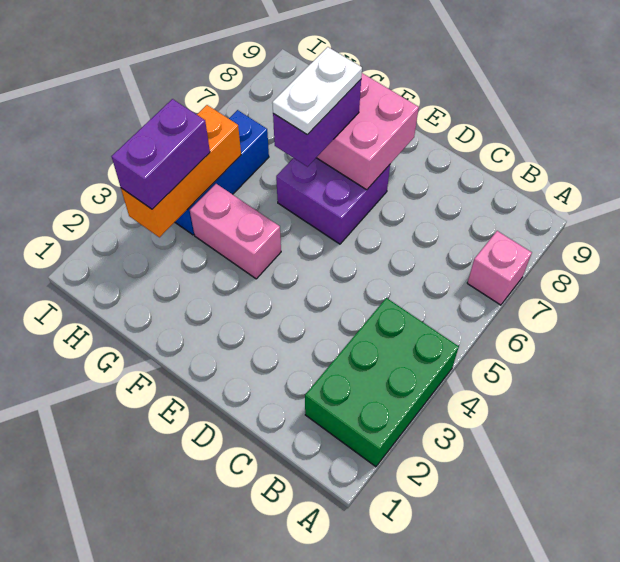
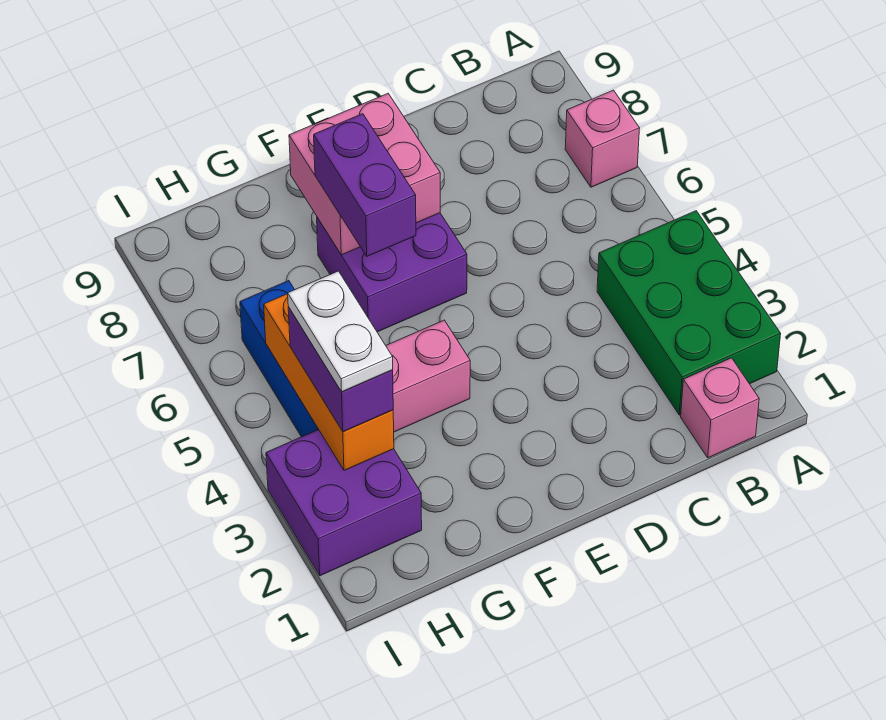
none -> pink brick B1 level 1
white plate F6:F7 level 4 -> white plate H3:H4 level 4
none -> purple brick H2:I3 level 1

